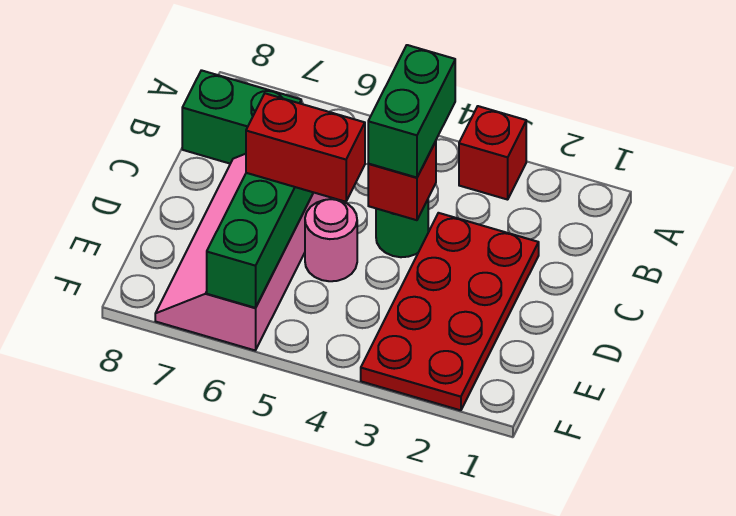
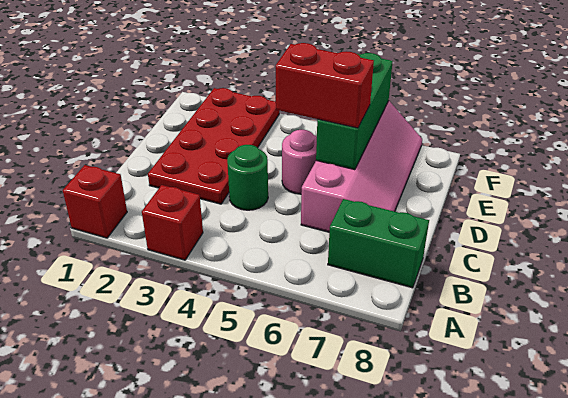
green brick B4:C4 level 3 -> none
red brick C4 level 2 -> red brick A1 level 1

